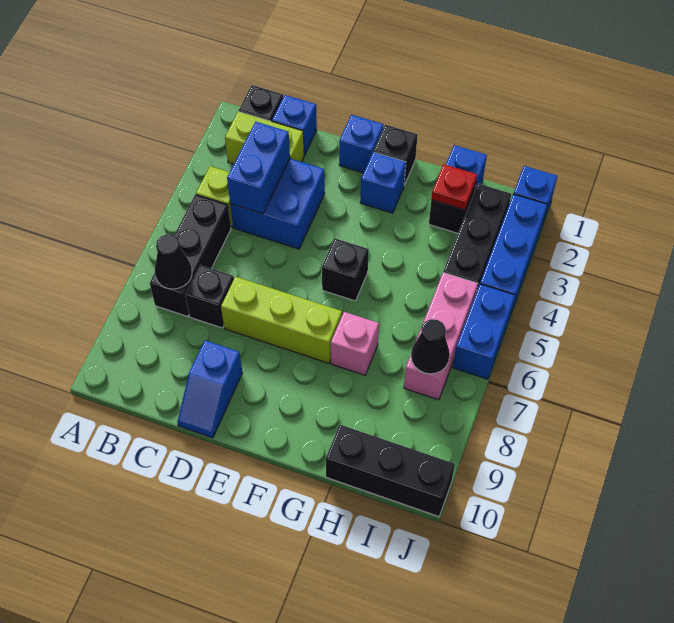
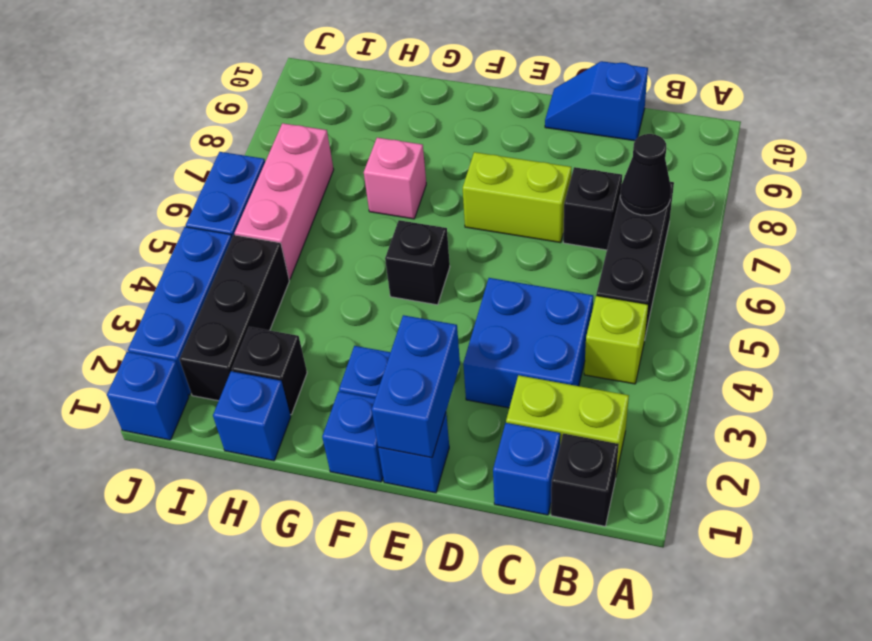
blue brick C3:C4 level 2 -> blue brick E1:E2 level 2
lime brick D7:F7 level 1 -> lime brick D7:E7 level 1
blue slope D9:D10 level 1 top 9 -> blue slope C10:D10 level 1 top C
black brick F1 level 1 -> blue brick F1 level 1
red plate H2 level 2 -> none
black brick H10:J10 level 1 -> none
black cone I7 level 2 -> none

